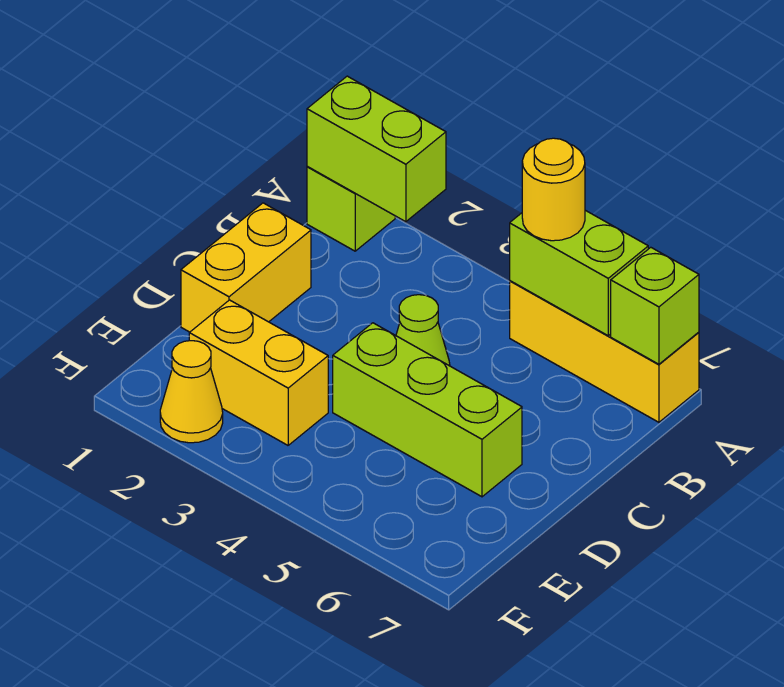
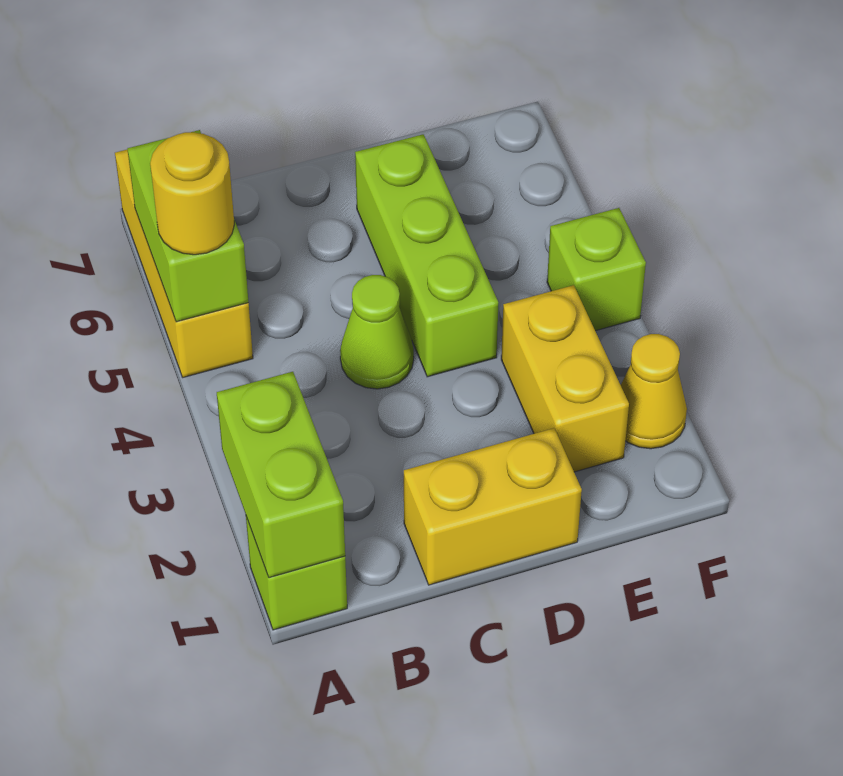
lime brick A7 level 2 -> lime brick F4 level 1

